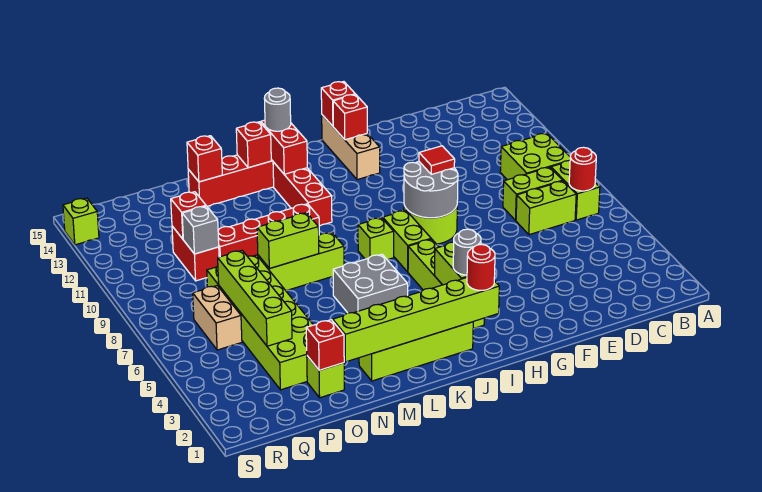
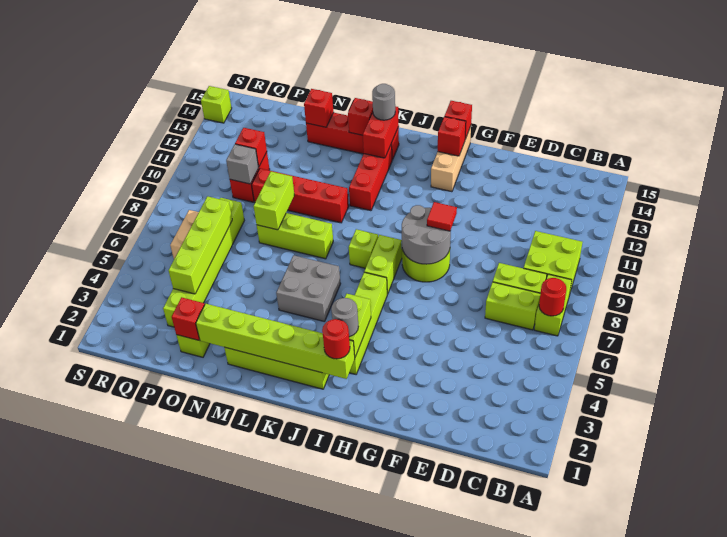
lime brick M8:N8 level 2 -> lime brick N8:N9 level 2
lime brick O3:P8 level 1 -> lime brick P3:P8 level 1

